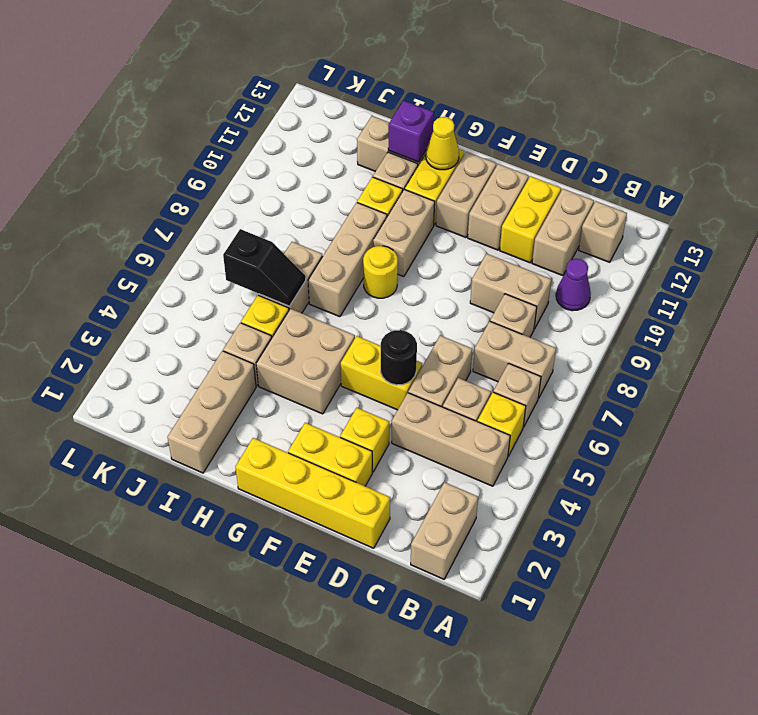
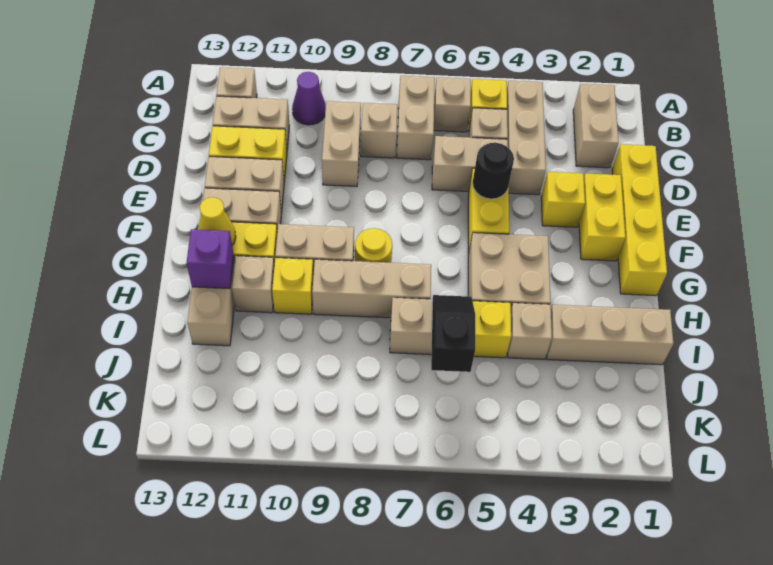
tan brick B1:B2 level 1 -> tan brick B2:C2 level 1

